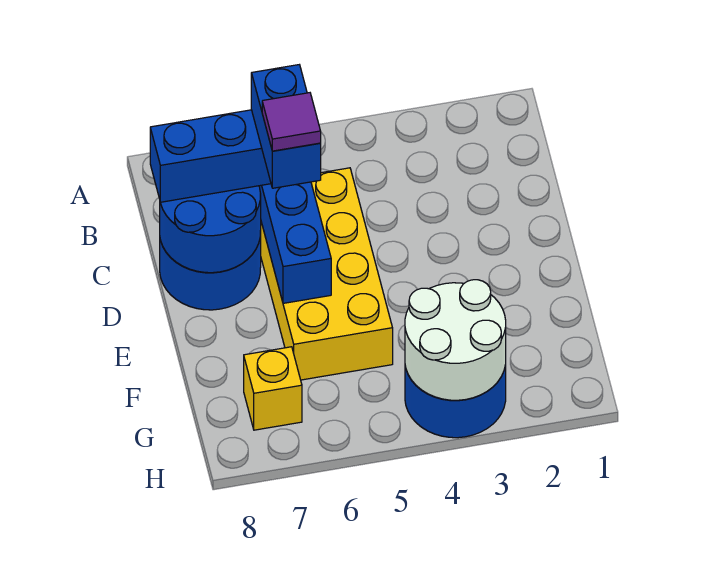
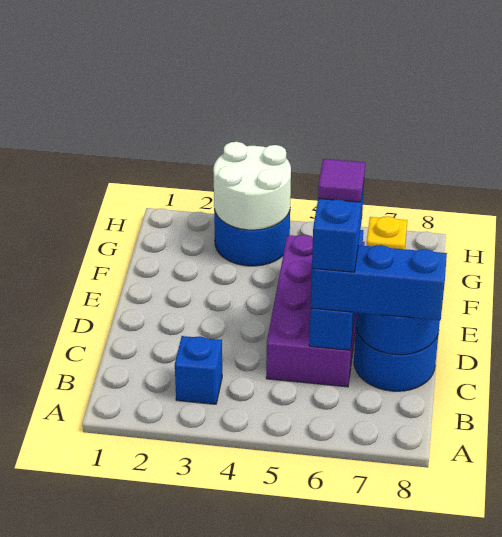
none -> blue brick B3 level 1
yellow brick C5:F6 level 1 -> purple brick C5:F6 level 1

